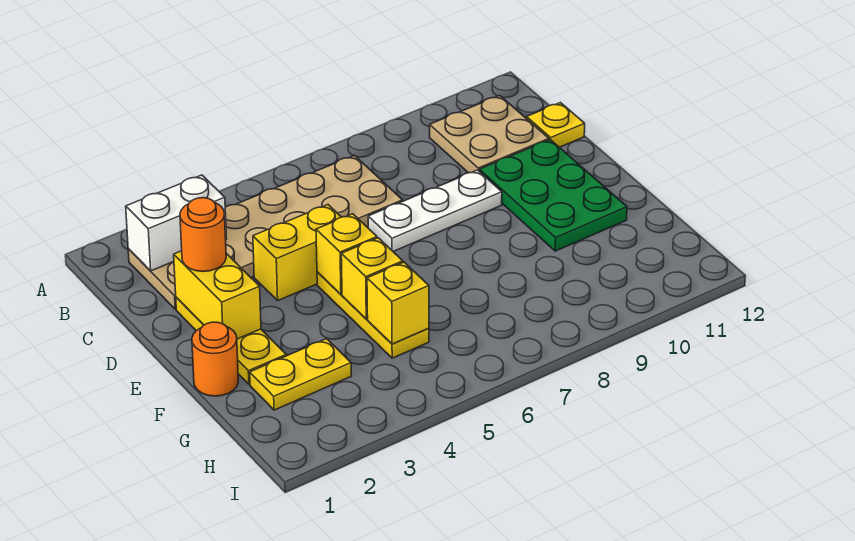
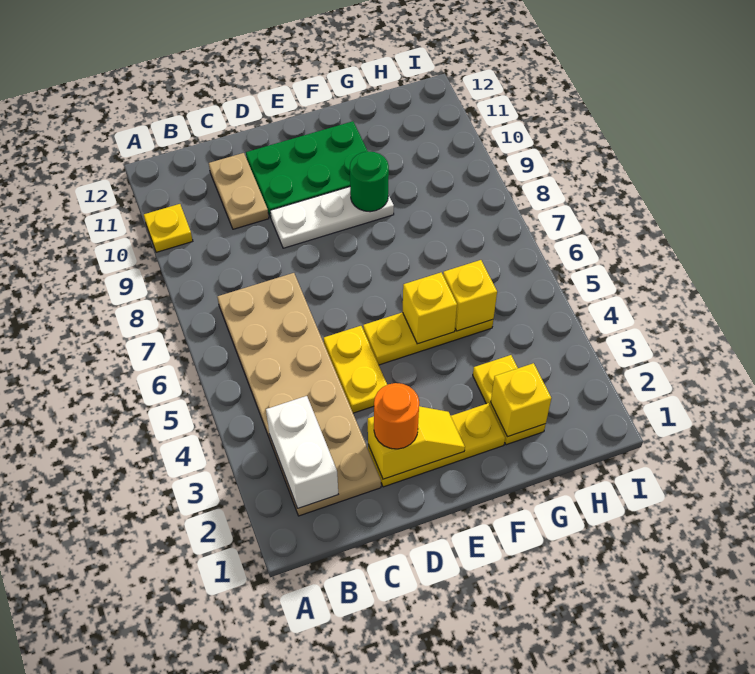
tan plate B10:C11 level 1 -> tan plate C10:C11 level 1
yellow plate C12 level 1 -> yellow plate A10 level 1
yellow brick D2:E2 level 2 -> yellow slope D2:E2 level 2 top D
yellow brick D4:D5 level 1 -> yellow plate D4:D5 level 1
white plate D7:D9 level 1 -> white plate D9:F9 level 1
yellow brick E5 level 2 -> yellow brick G2 level 2
orange round brick F1 level 1 -> none
none -> green round brick F9 level 2

